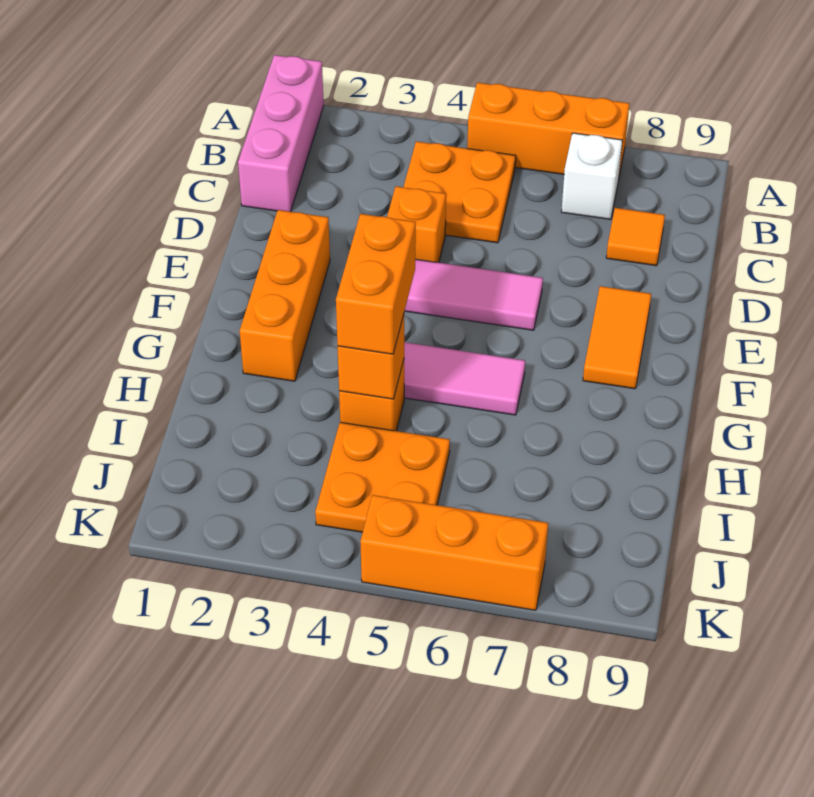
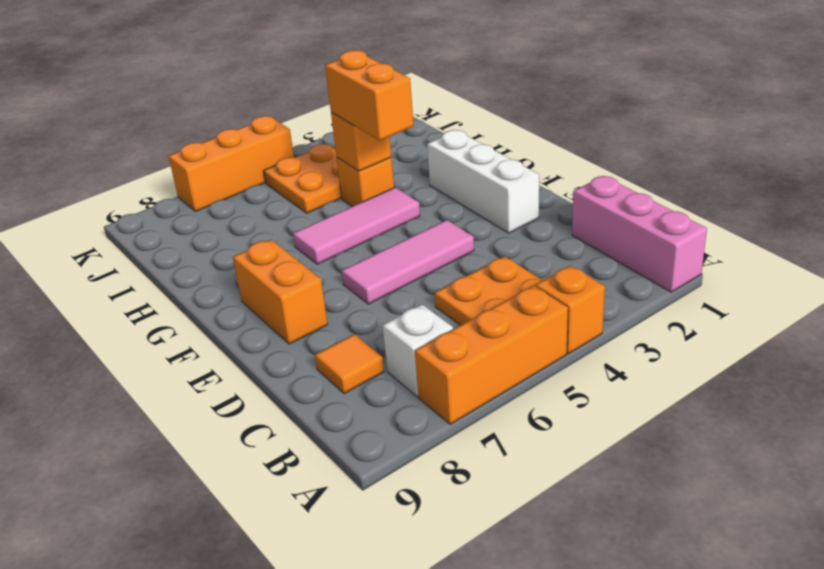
orange brick D4 level 1 -> orange brick A4 level 1
orange brick E2:G2 level 1 -> white brick E2:G2 level 1
orange tile E8:F8 level 1 -> orange brick E8:F8 level 1

